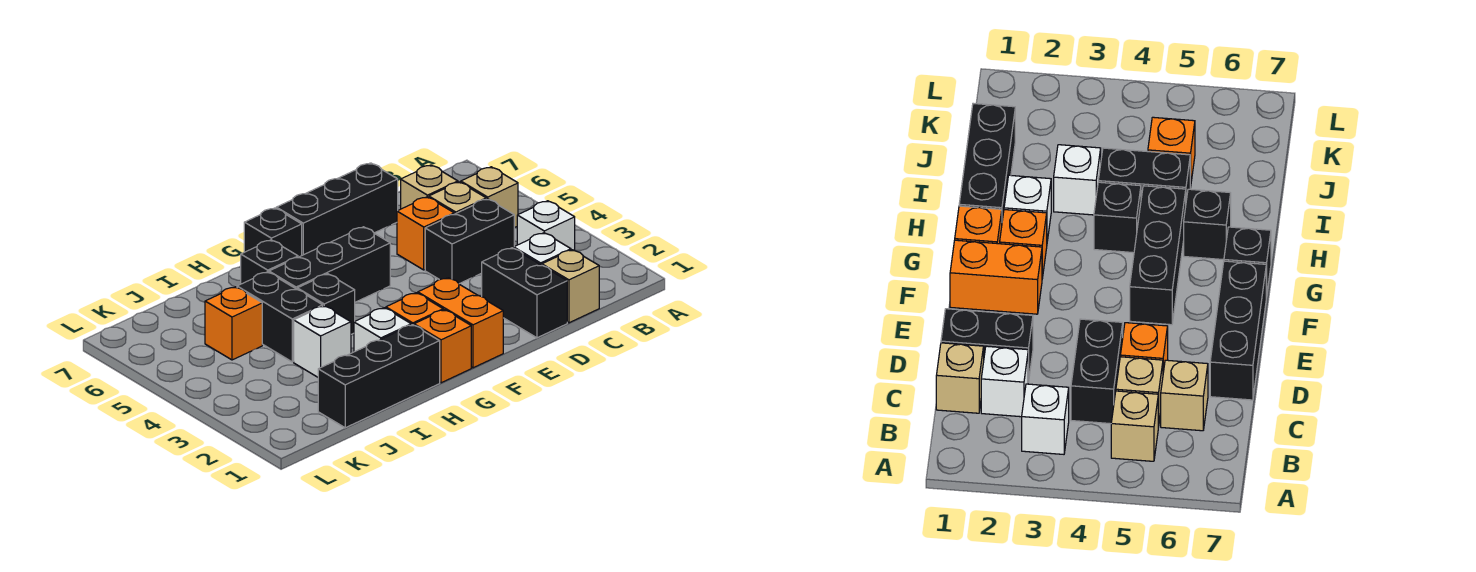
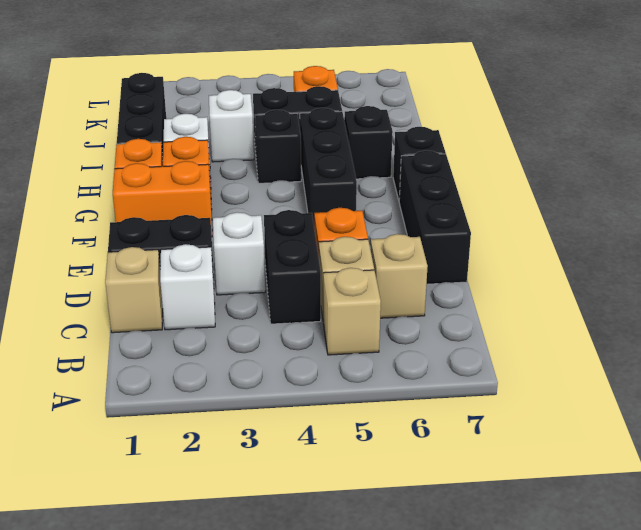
white brick B3 level 1 -> white brick D3 level 1

